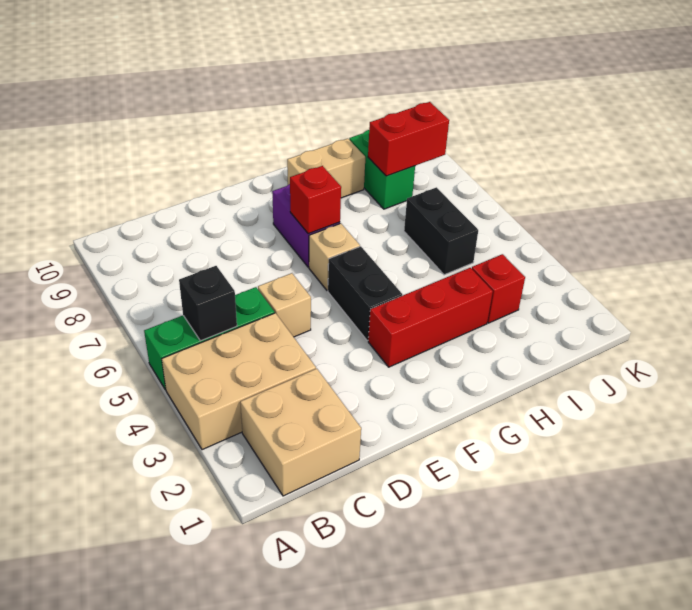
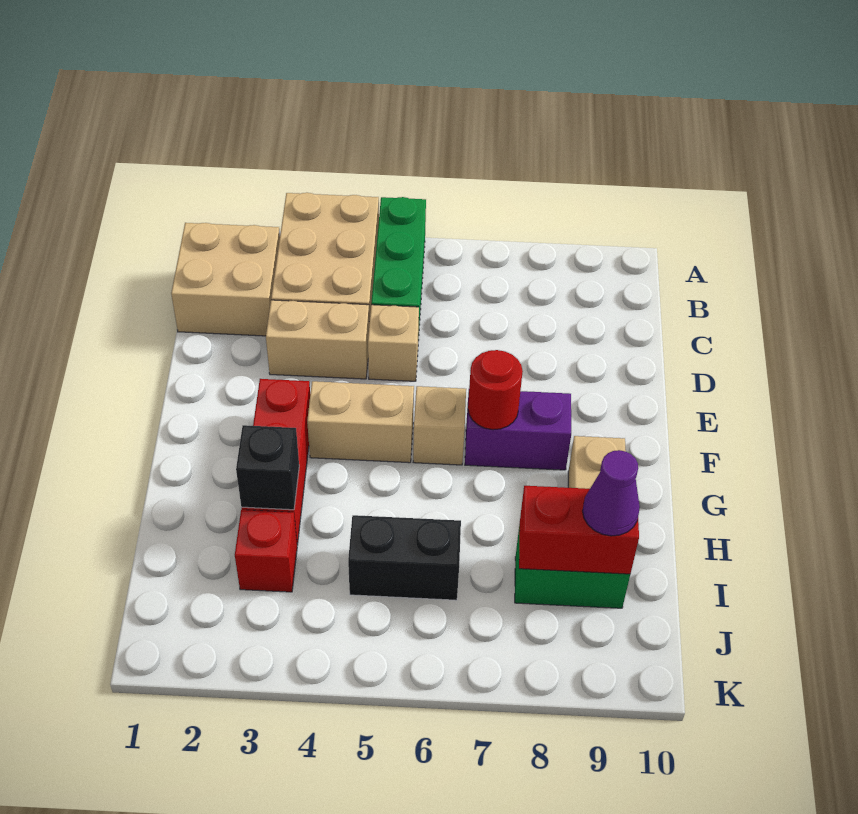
black brick B5 level 2 -> black brick H3 level 2
none -> tan brick D3:D4 level 1
black brick F4:F5 level 1 -> tan brick F4:F5 level 1
red brick F7 level 2 -> red round brick F7 level 2
red brick I8:J8 level 2 -> red brick I8:I9 level 2
none -> purple cone I9 level 3

